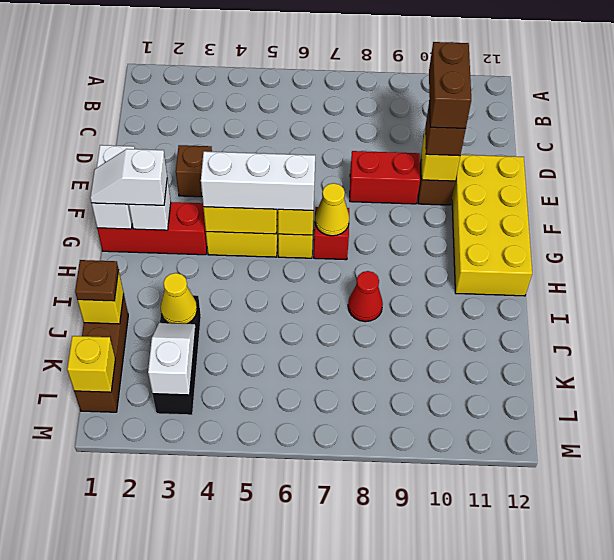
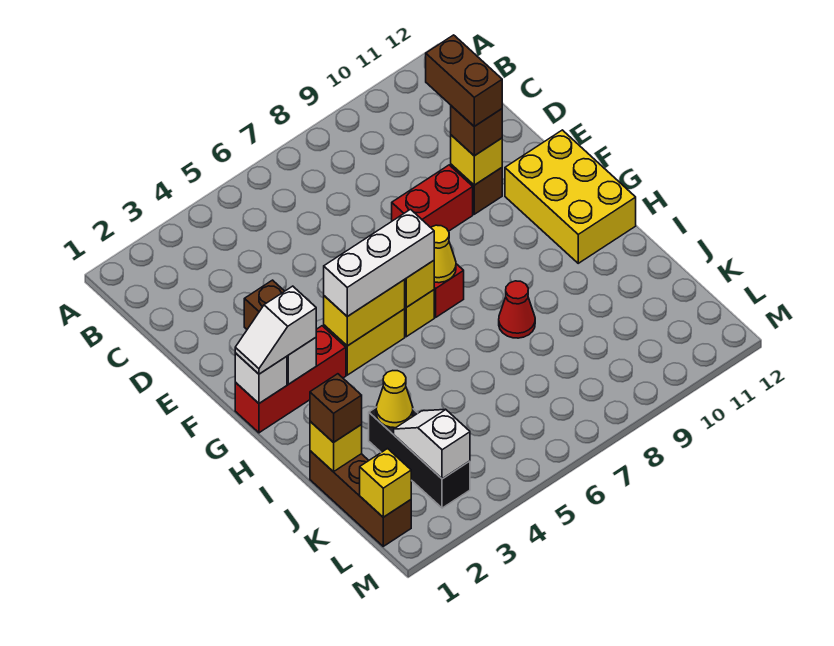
yellow brick E11:H12 level 1 -> yellow brick F11:H12 level 1
white brick F1:G1 level 2 -> white brick G1 level 2
brown plate J1 level 3 -> brown brick J1 level 3

